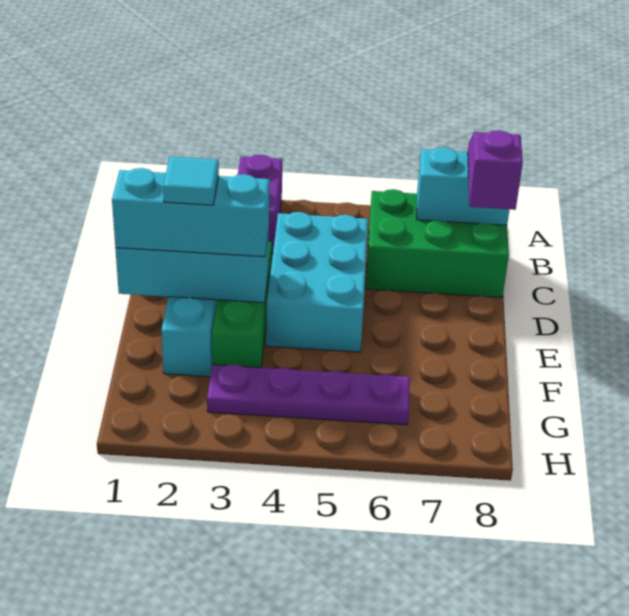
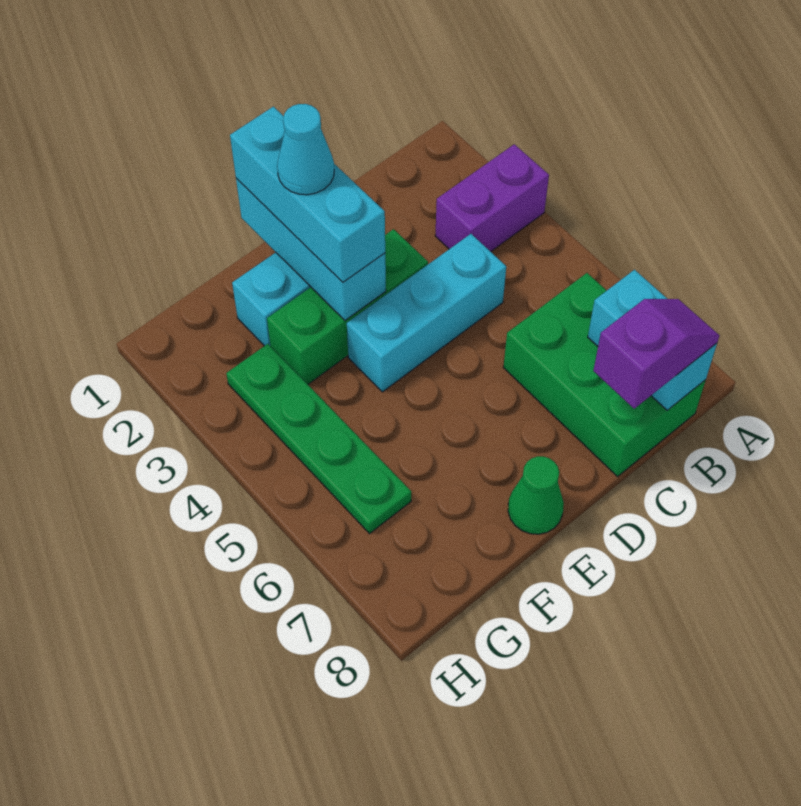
cyan brick C4:E5 level 1 -> cyan brick C4:E4 level 1
cyan tile E2 level 4 -> cyan cone E2 level 4
none -> green cone E8 level 1
purple plate G3:G6 level 1 -> green plate G3:G6 level 1

